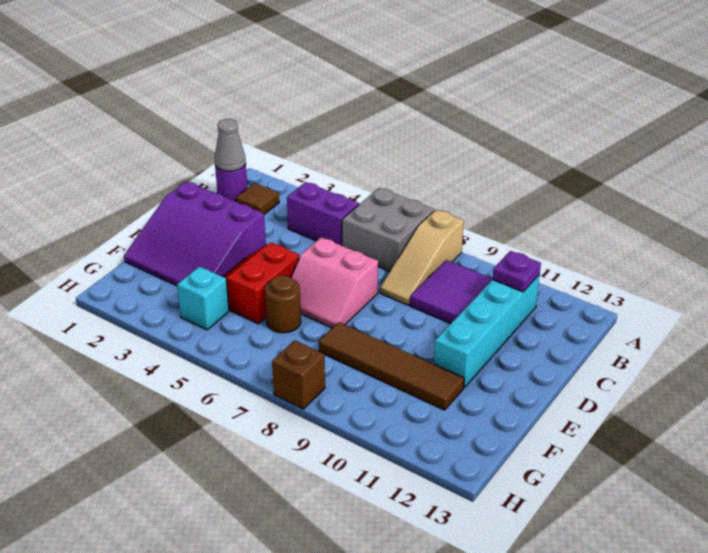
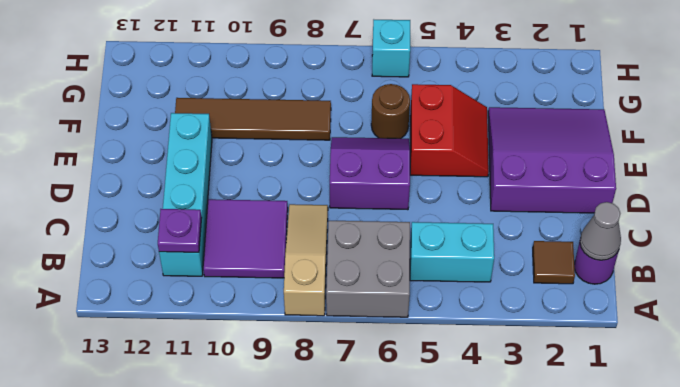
purple brick B4:B5 level 1 -> cyan brick B4:B5 level 1
pink slope D6:E7 level 1 top D -> purple slope D6:E7 level 1 top D
cyan brick G4 level 1 -> cyan brick H6 level 1
brown brick H8 level 1 -> none

